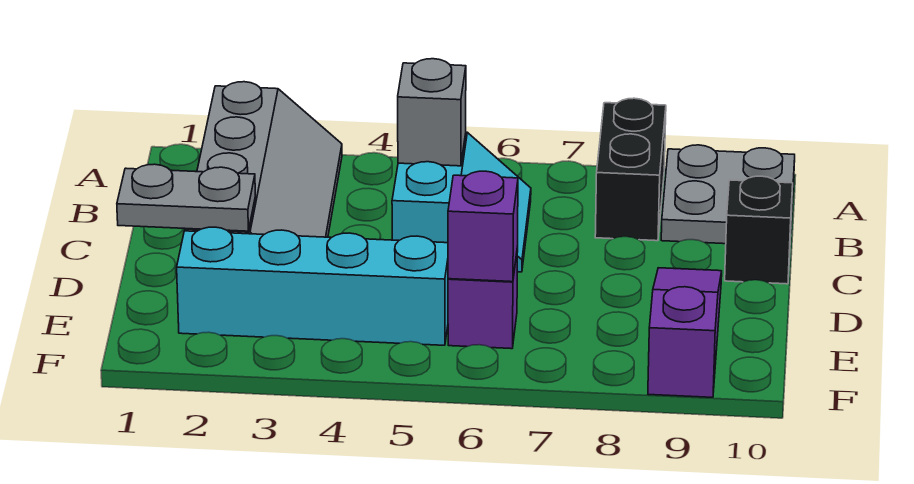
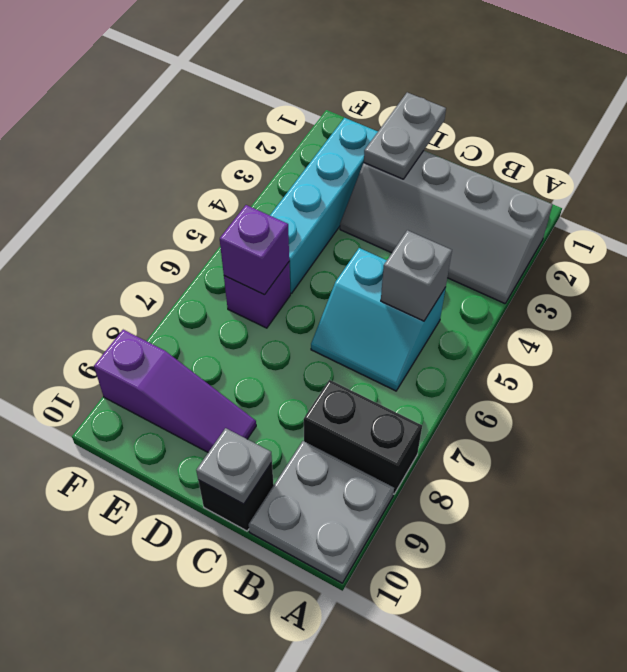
none -> grey plate C10 level 2

